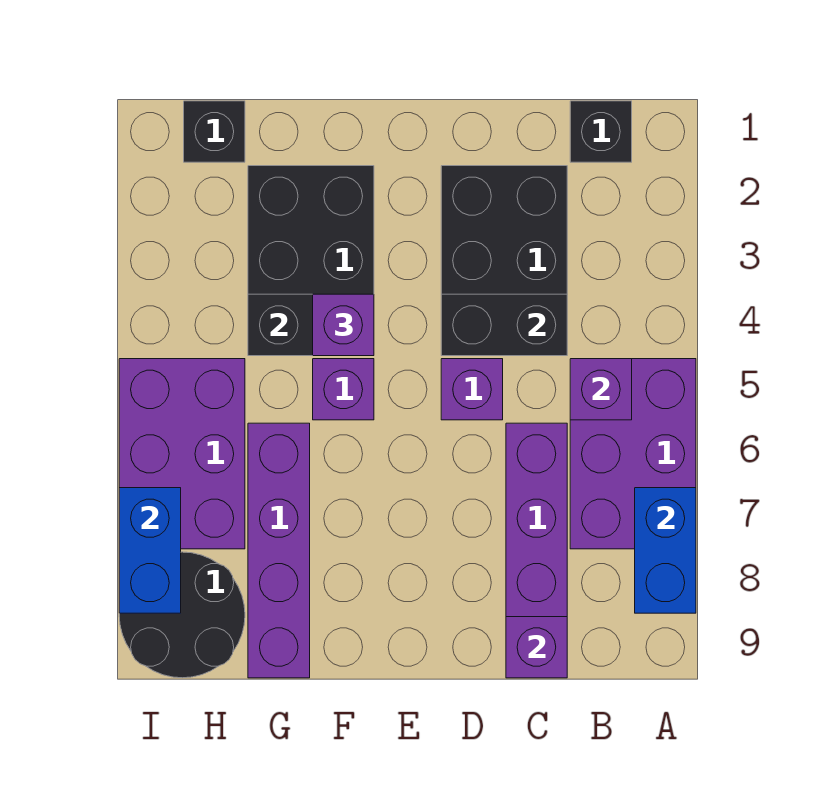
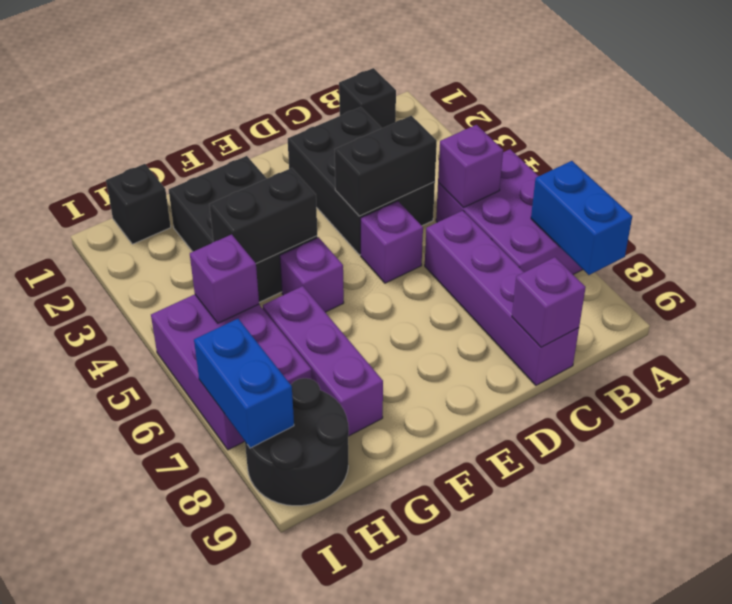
purple brick F4 level 3 -> purple brick H5 level 2
purple brick G6:G9 level 1 -> purple brick G6:G8 level 1

